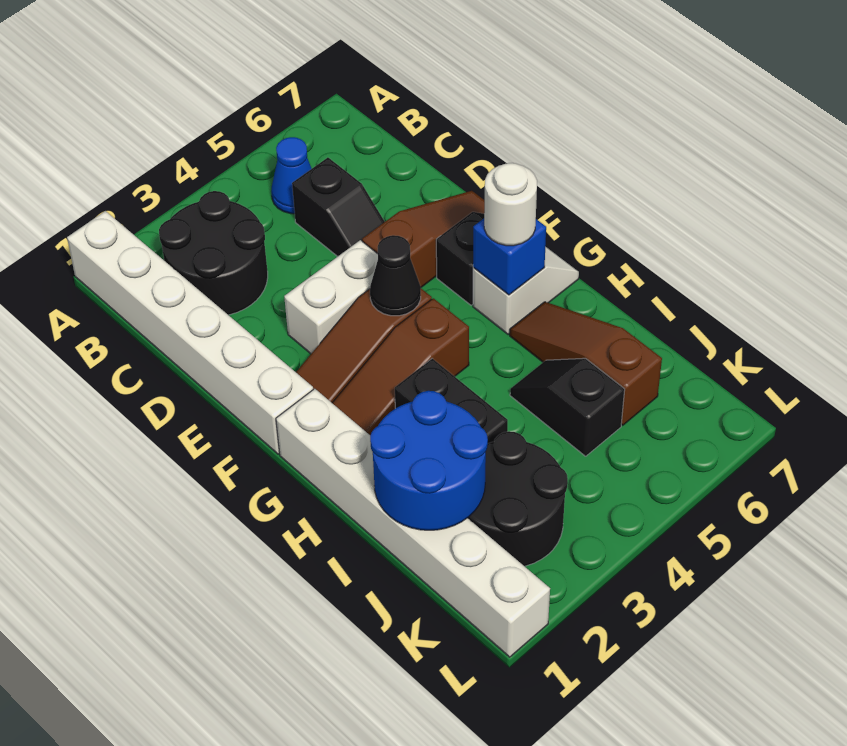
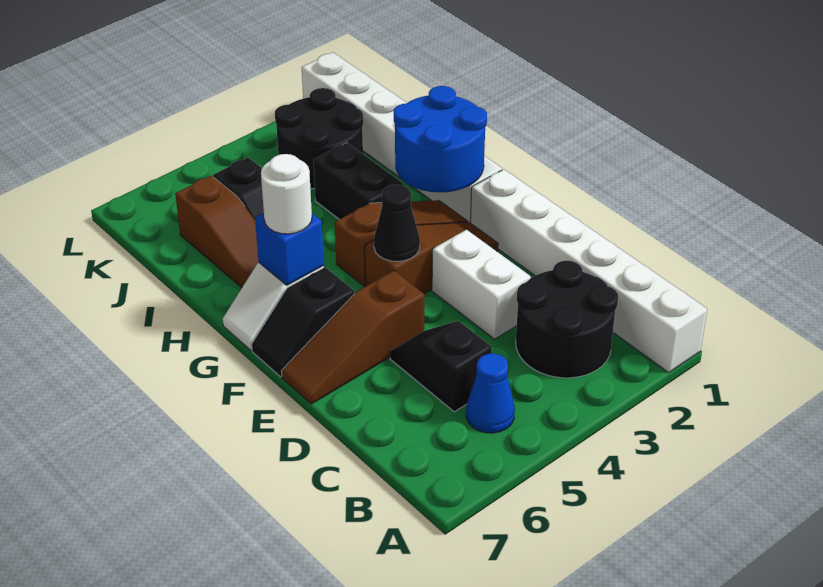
white brick E3:E4 level 1 -> white brick D3:E3 level 1
blue round brick I1:J2 level 2 -> blue round brick G1:H2 level 2

